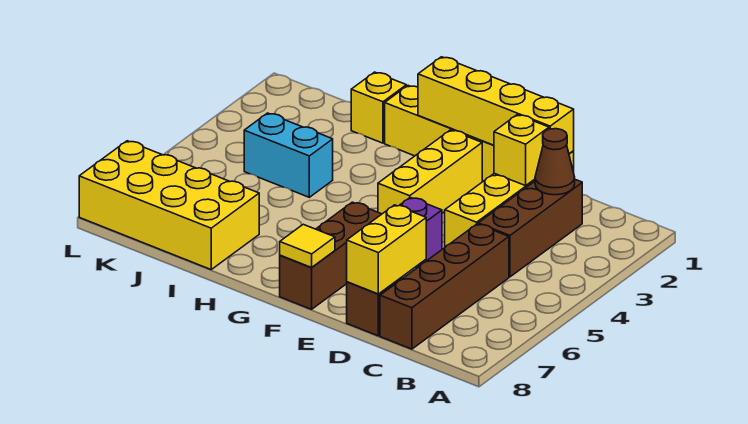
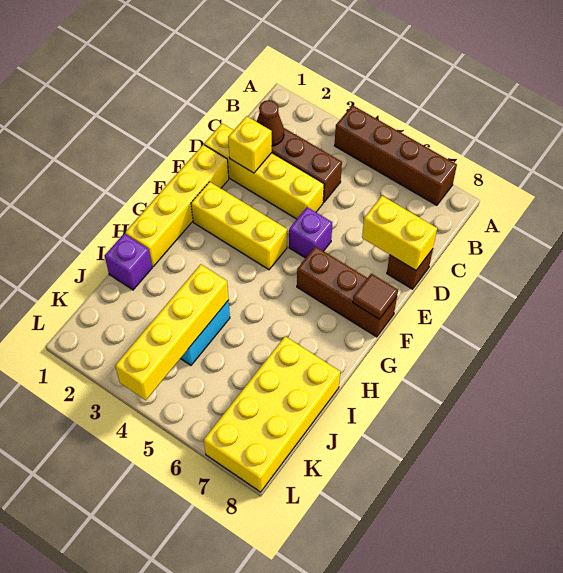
brown brick C5:C8 level 1 -> brown brick A4:A7 level 1
yellow brick D1:G1 level 2 -> yellow brick I4:L4 level 2
yellow tile F8 level 2 -> brown tile F8 level 2
yellow brick I1 level 1 -> purple brick I1 level 1

